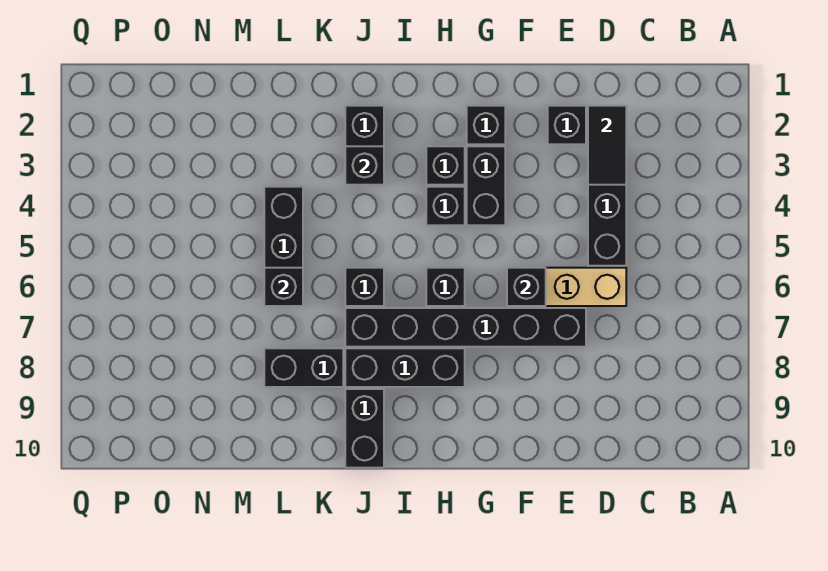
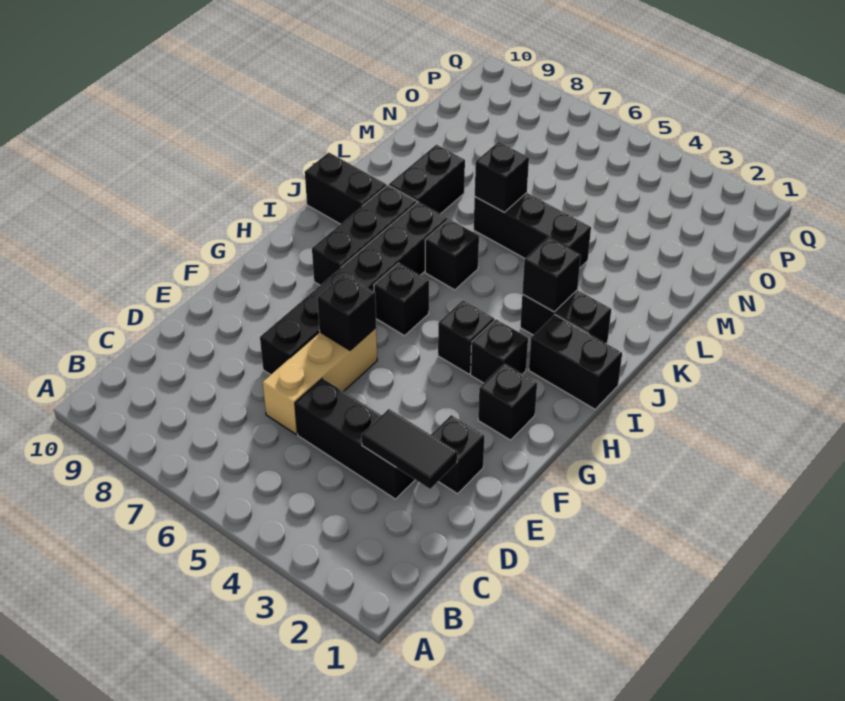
black brick G3:G4 level 1 -> black brick I1:I2 level 1

